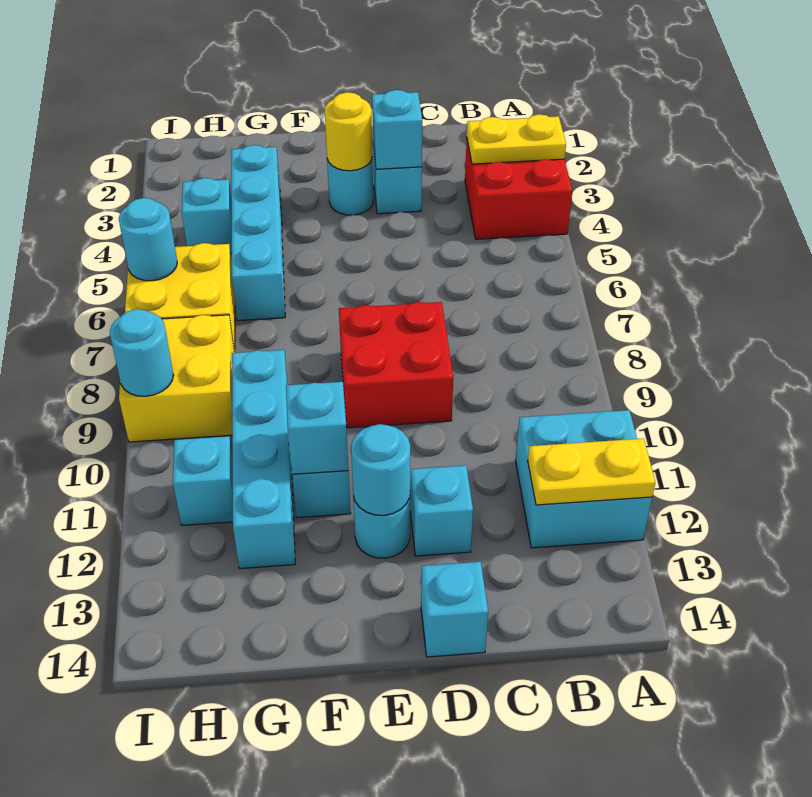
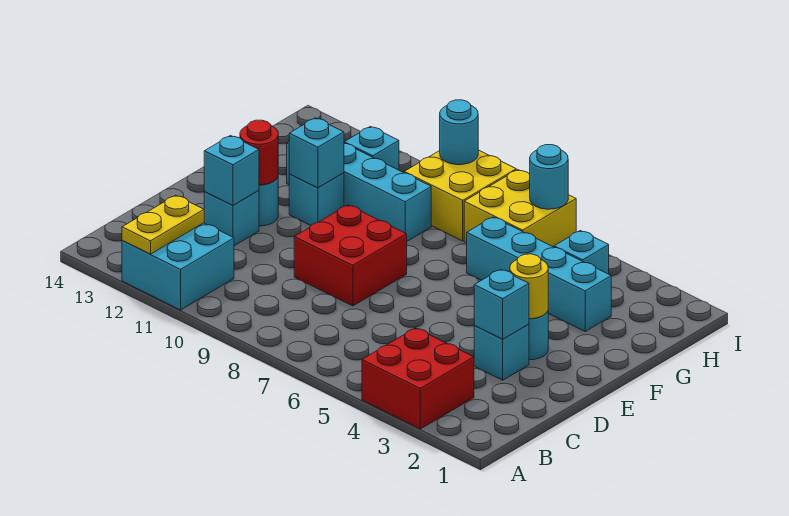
yellow plate A3:B3 level 2 -> none
cyan brick D14 level 1 -> cyan brick D12 level 2
cyan round brick E12 level 2 -> red round brick E12 level 2

